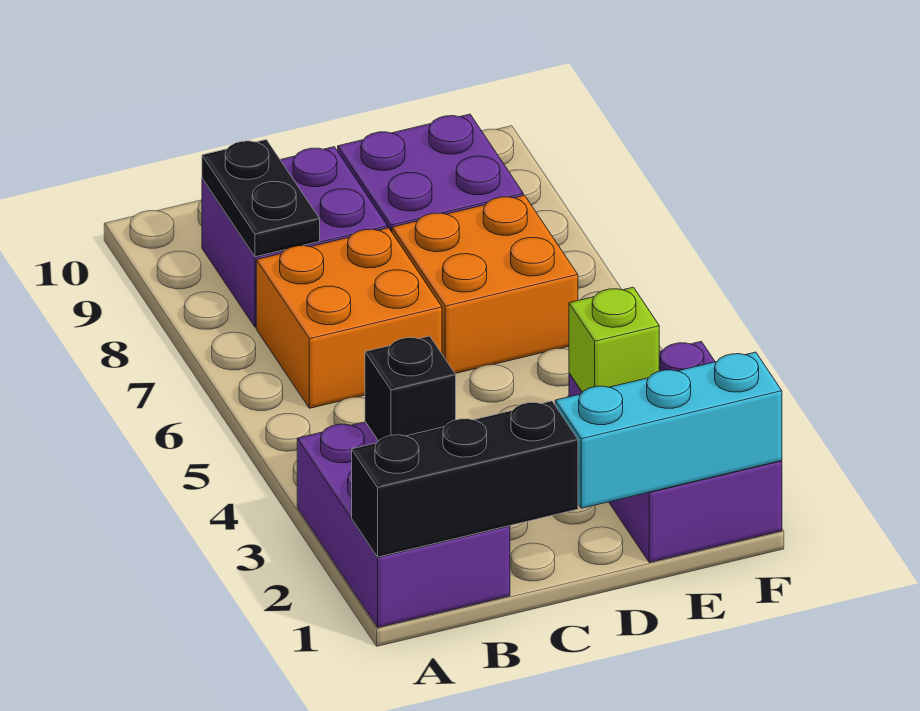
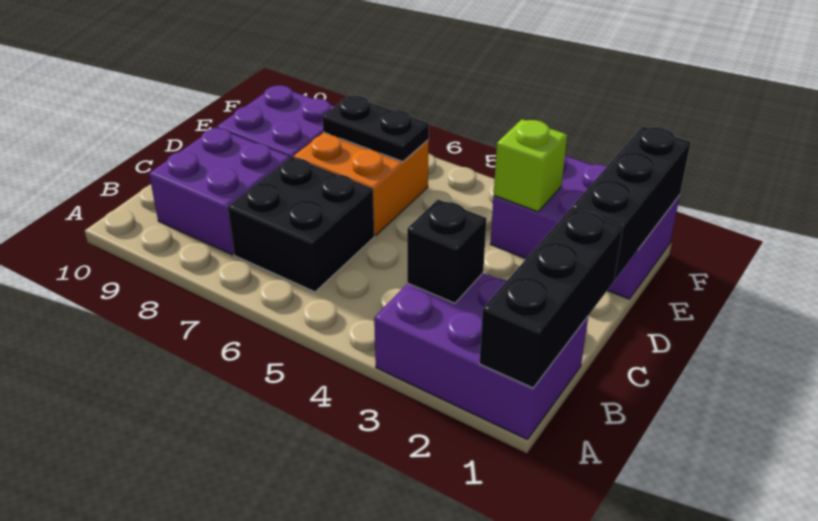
orange brick B6:C7 level 1 -> black brick B6:C7 level 1
black plate B8:B9 level 2 -> black plate E6:E7 level 2
cyan brick D1:F1 level 2 -> black brick D1:F1 level 2

